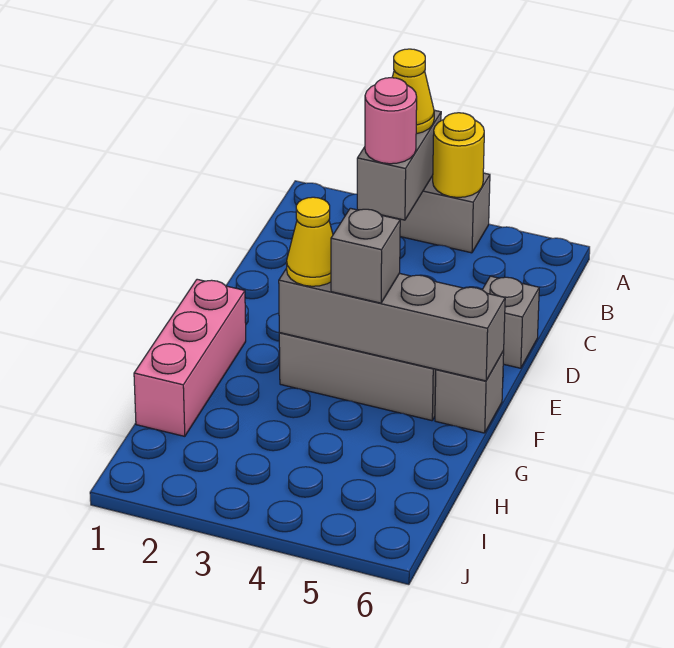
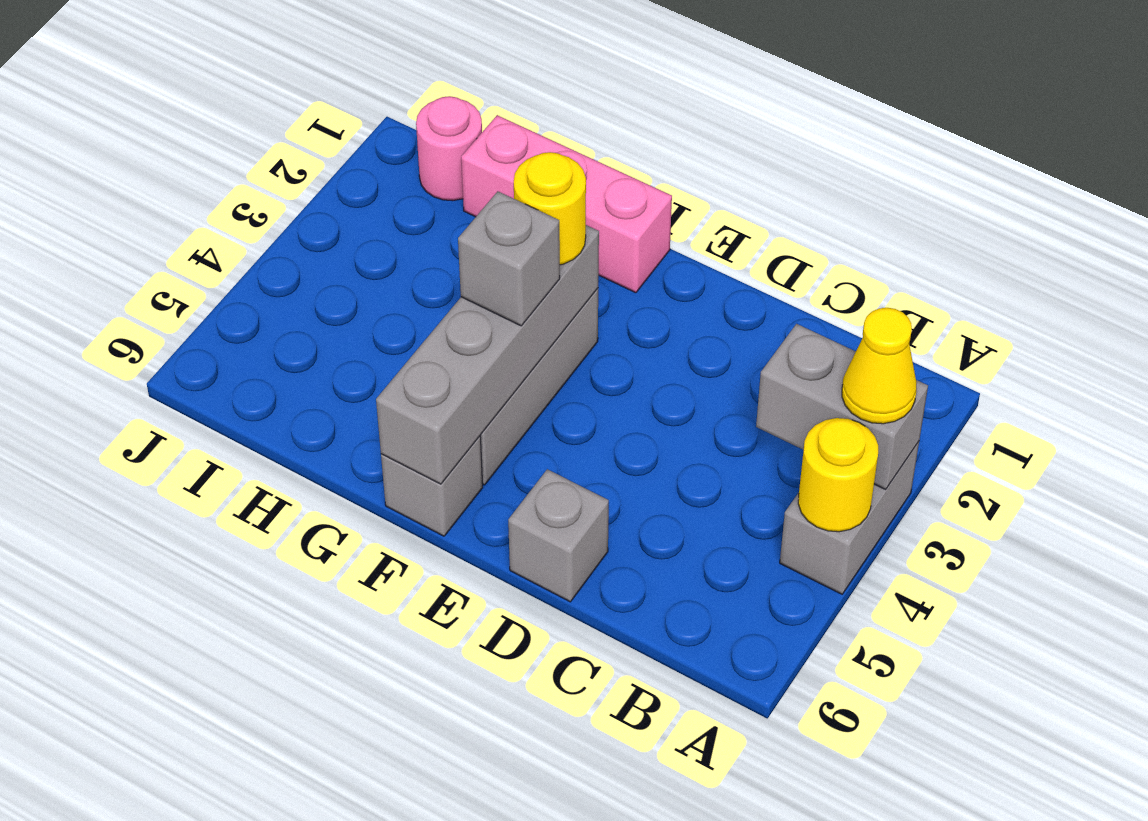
pink round brick B3 level 3 -> pink round brick I1 level 1
yellow cone F3 level 3 -> yellow round brick F3 level 3

